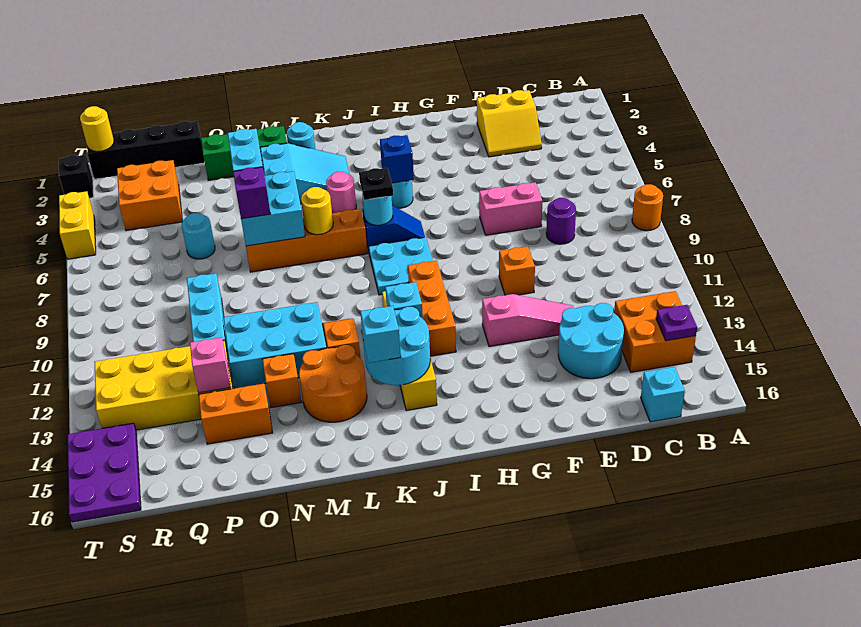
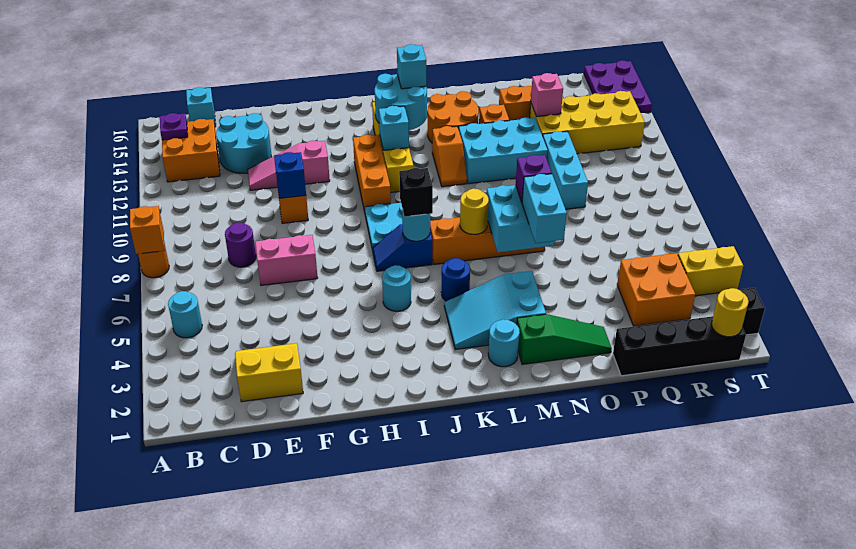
none -> orange brick A8 level 2
blue brick I5 level 2 -> blue brick F10 level 2
black plate J7 level 3 -> black brick J7 level 3
pink round brick K5 level 1 -> blue round brick K5 level 1
green brick M2:O2 level 1 -> green slope M2:O2 level 1 top M
cyan round brick P6 level 1 -> cyan round brick B5 level 1
yellow brick T4:T5 level 1 -> yellow brick S4:T4 level 1

